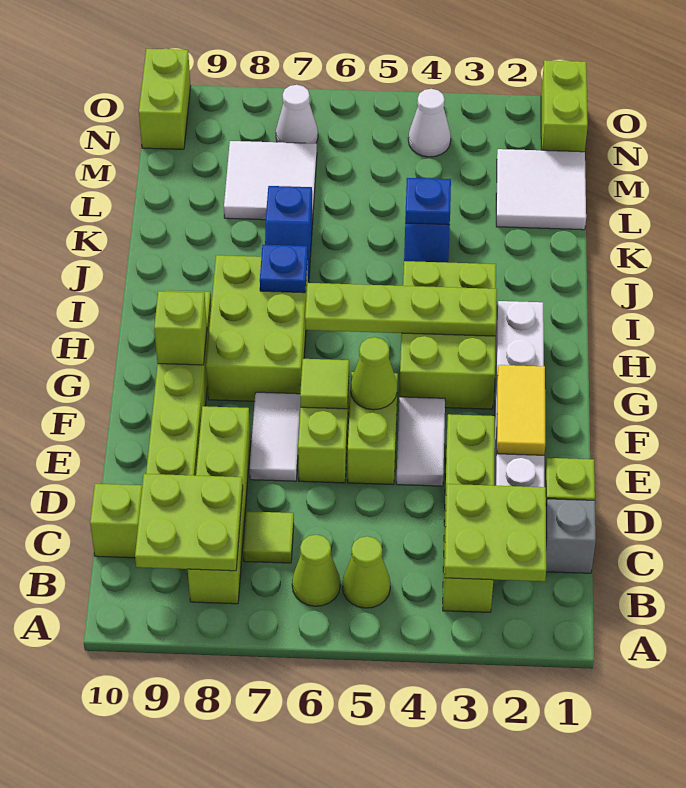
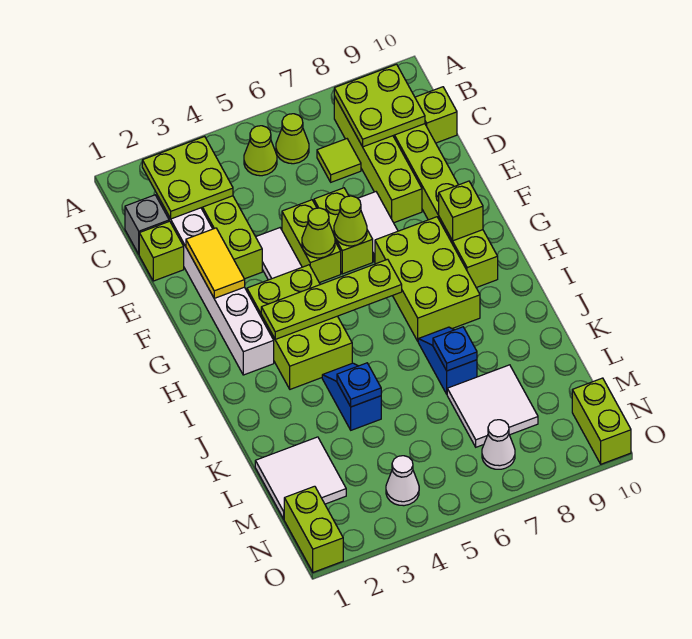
lime tile F6 level 2 -> lime cone F6 level 2
blue plate I7 level 2 -> blue plate K7 level 2

